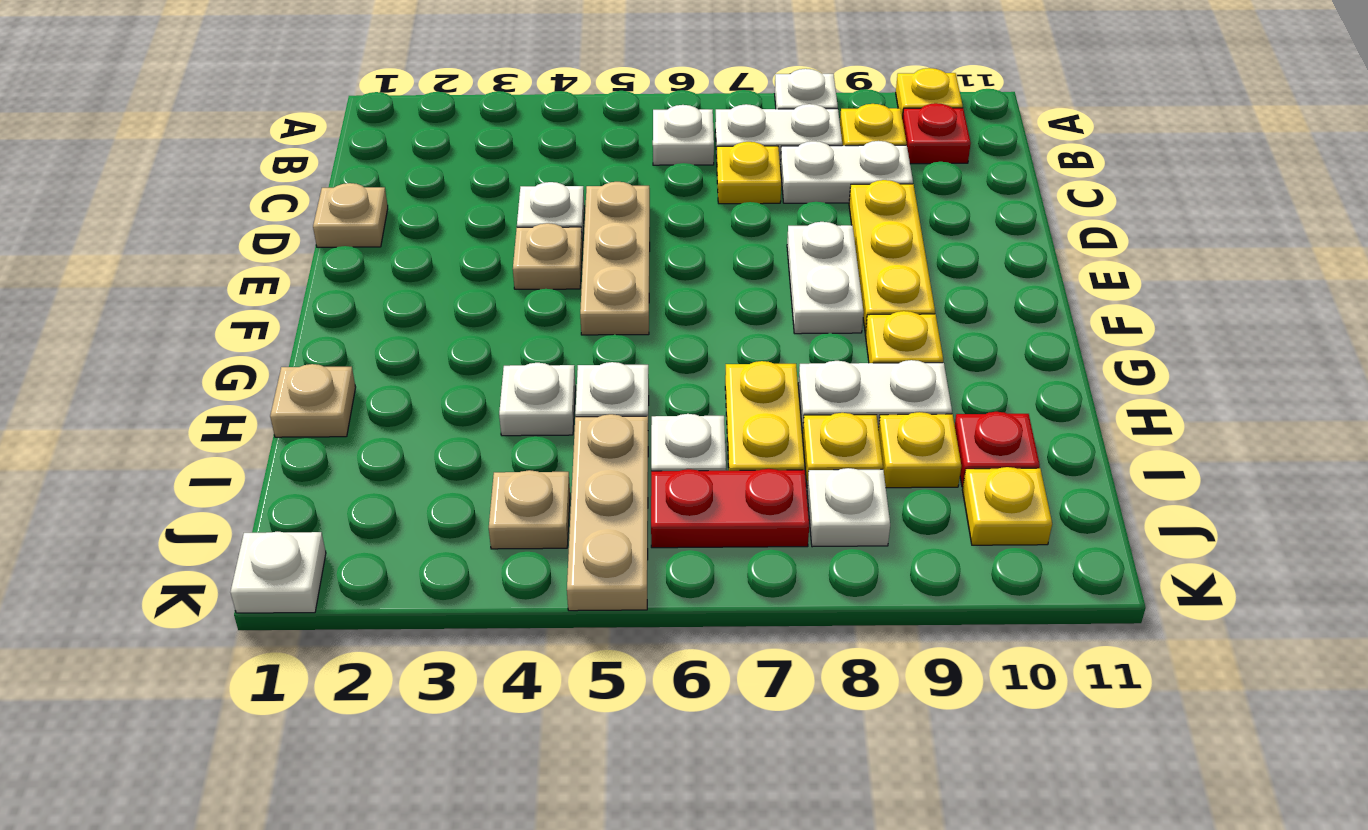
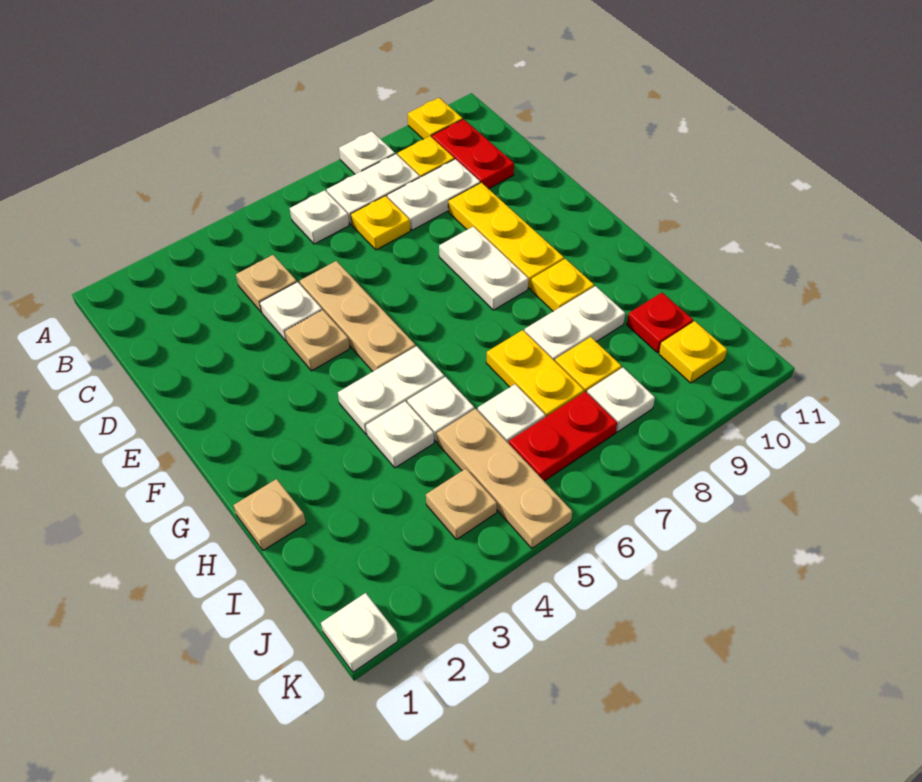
red plate B10 level 1 -> red plate B10:C10 level 1
tan plate D1 level 1 -> tan plate C4 level 1
none -> white plate G4:G5 level 1
yellow plate I9 level 1 -> none

